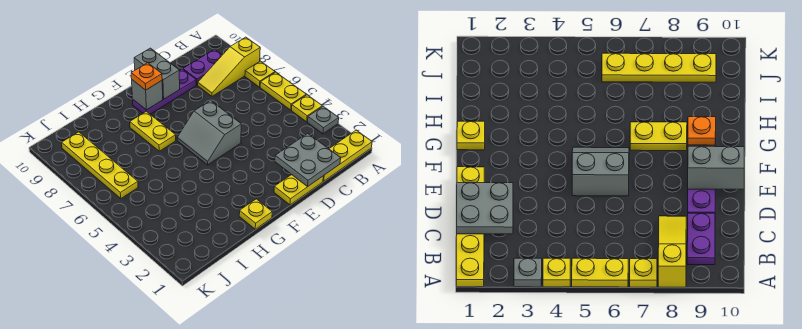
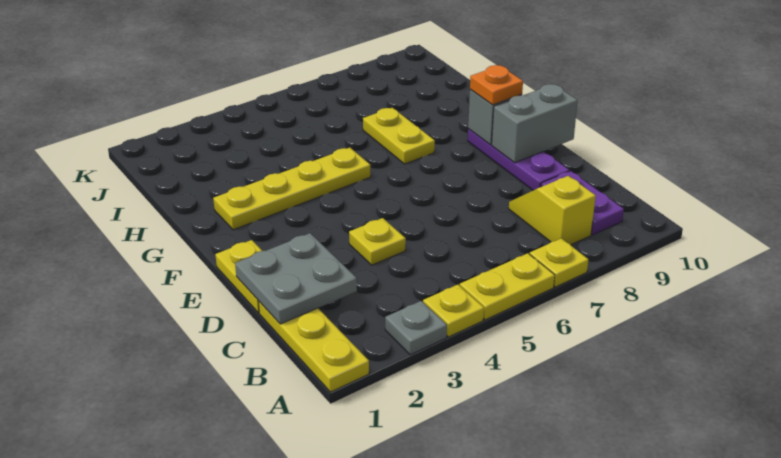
yellow slope A8:C8 level 1 top A -> yellow slope B8:C8 level 1 top B
grey slope E5:F6 level 1 top E -> none
yellow plate G1 level 1 -> yellow plate D4 level 1
yellow plate G7:G8 level 1 -> yellow plate G7:H7 level 1
yellow plate J6:J9 level 1 -> yellow plate G2:G5 level 1

